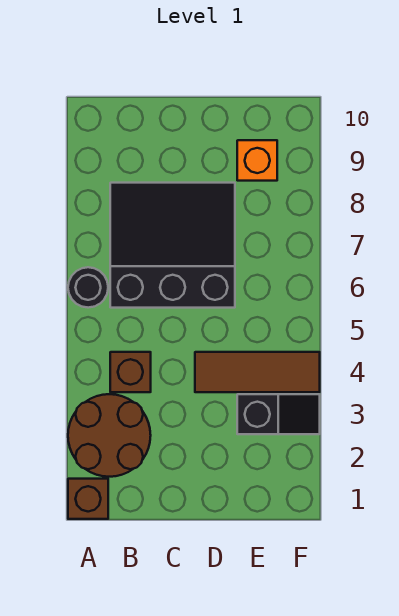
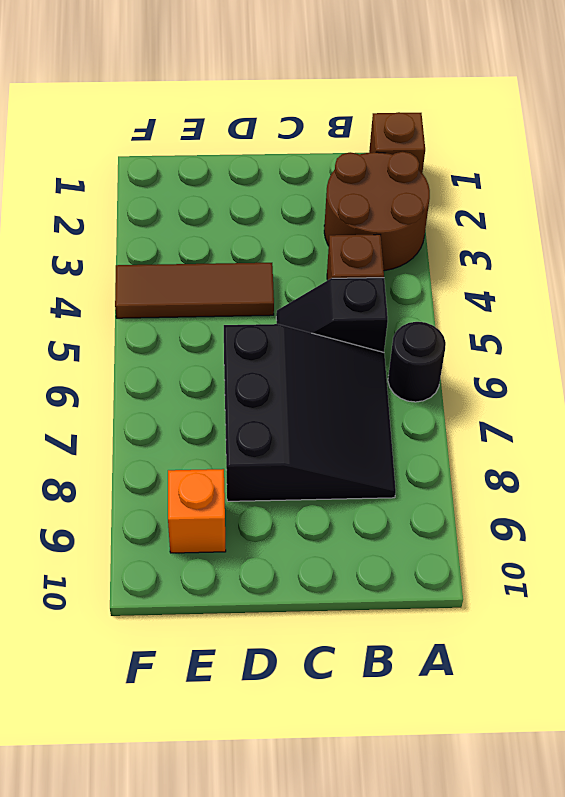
black slope B6:D8 level 1 top 6 -> black slope B6:D8 level 1 top D
black slope E3:F3 level 1 top E -> black slope B5:C5 level 1 top B

